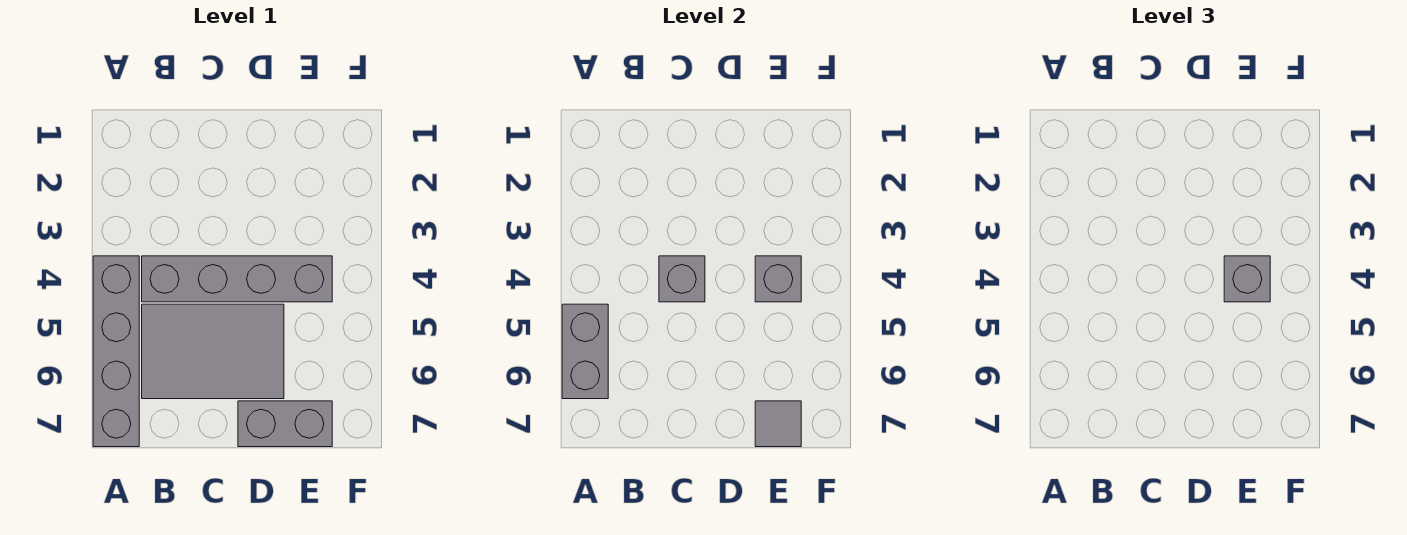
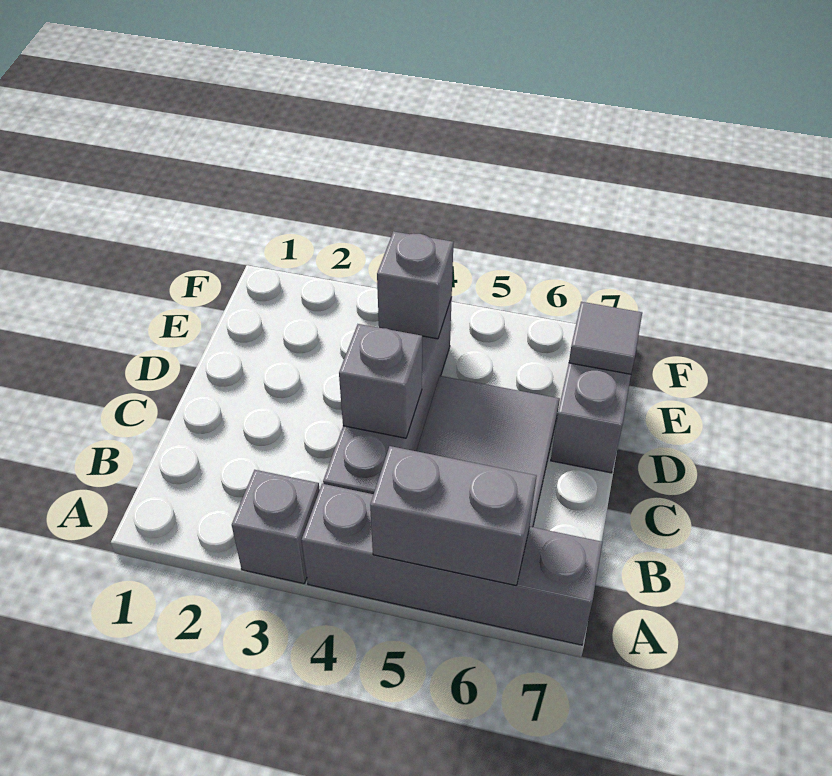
grey brick E4 level 3 -> grey brick A3 level 1

